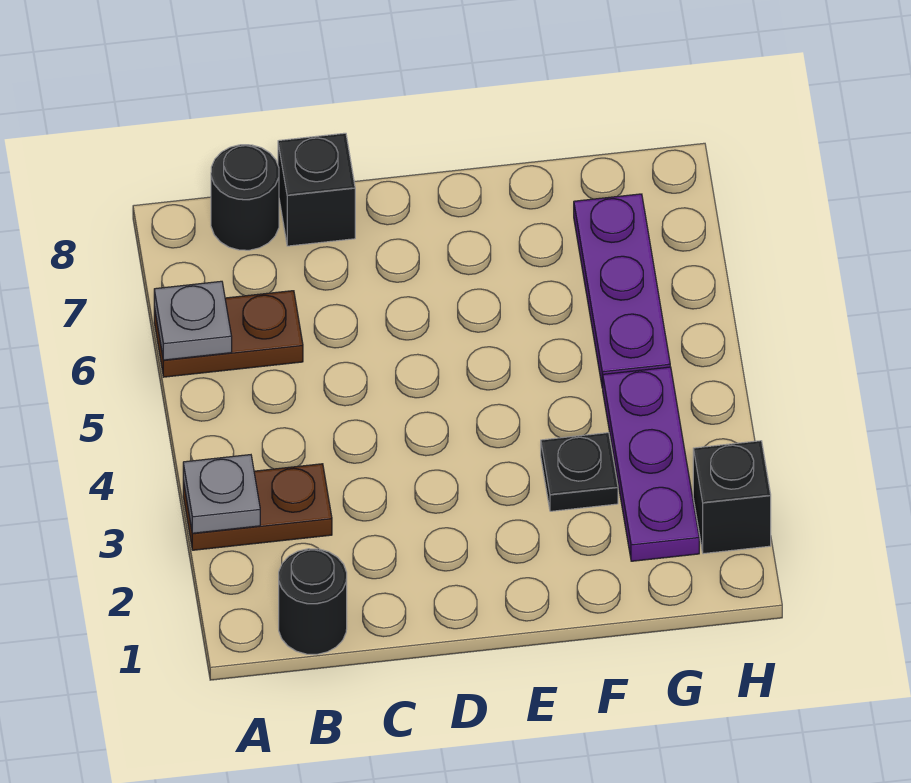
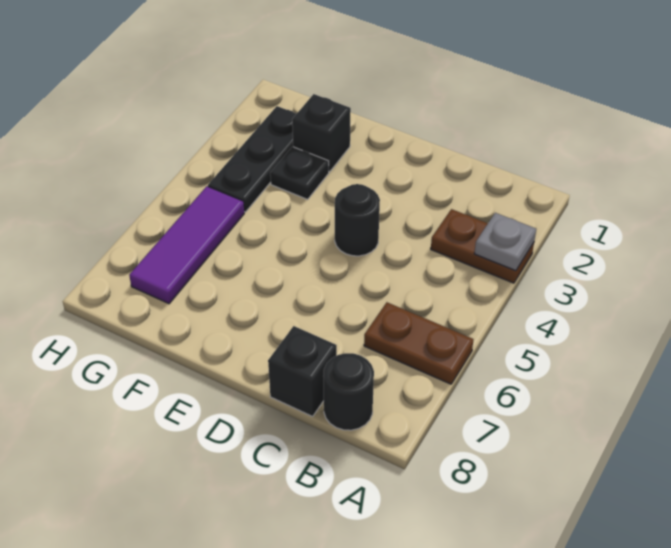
grey plate A6 level 2 -> none
black round brick B1 level 1 -> black round brick D4 level 1
purple plate G2:G4 level 1 -> black plate G2:G4 level 1
purple plate G5:G7 level 1 -> purple tile G5:G7 level 1
black brick H2 level 1 -> black brick F2 level 1

